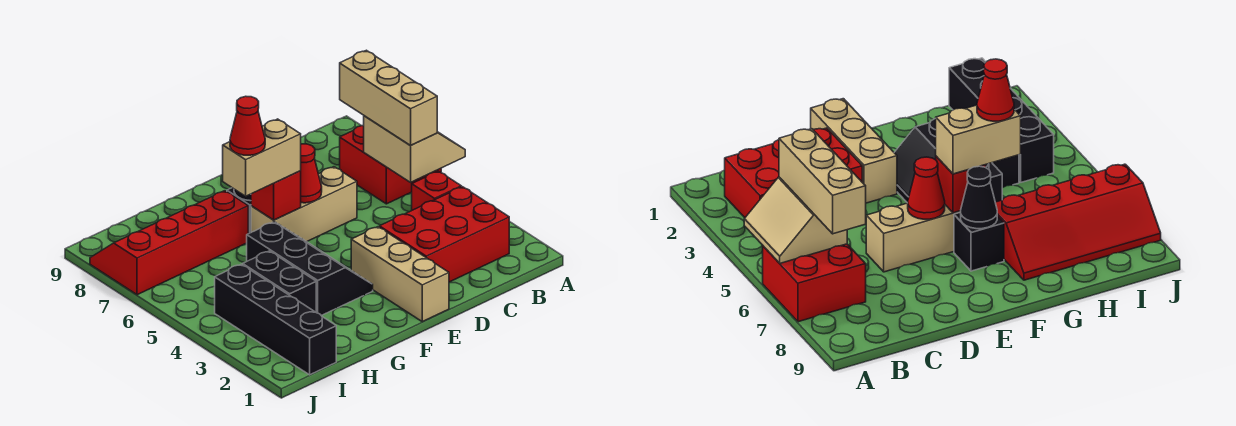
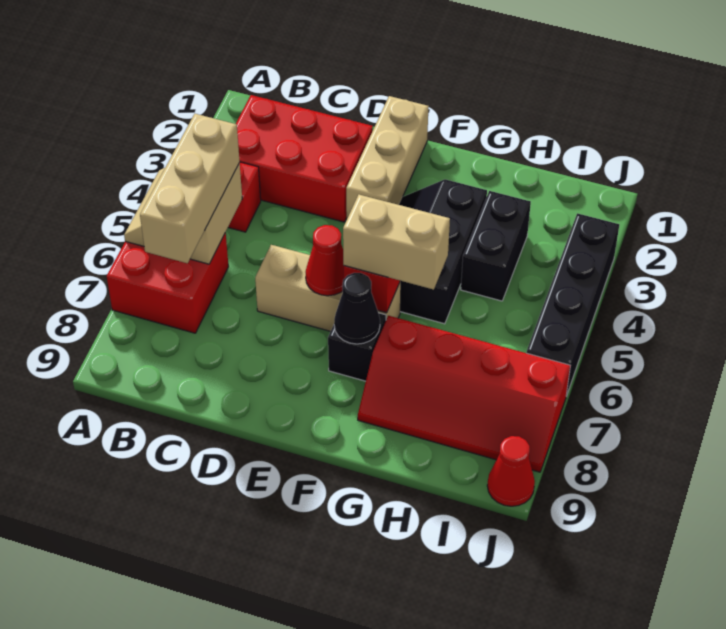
red cone G6 level 4 -> red cone J9 level 1
black brick I1:I4 level 1 -> black brick J3:J6 level 1

